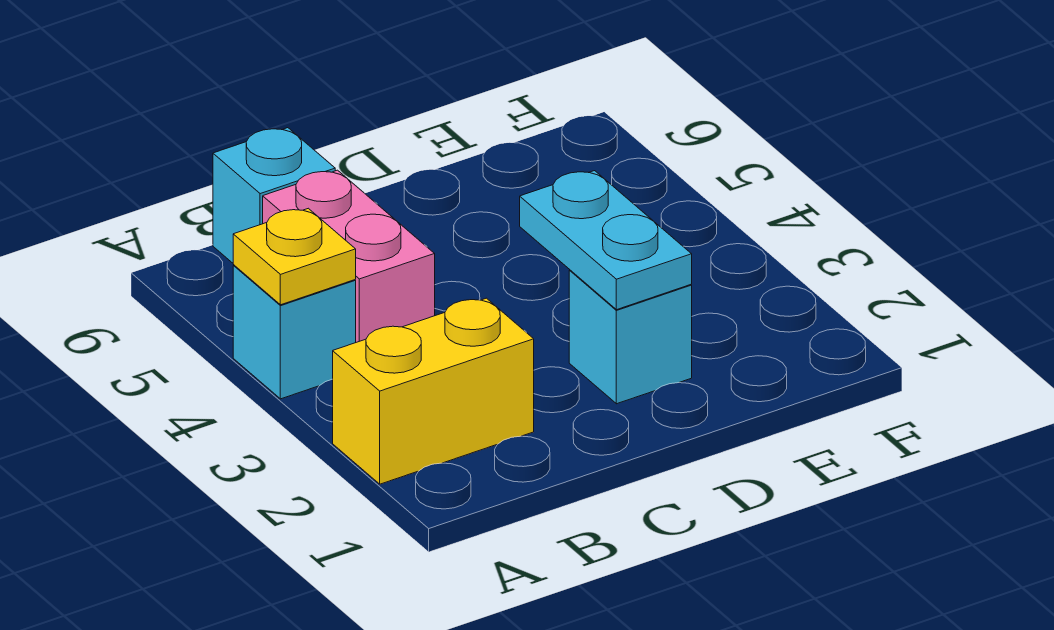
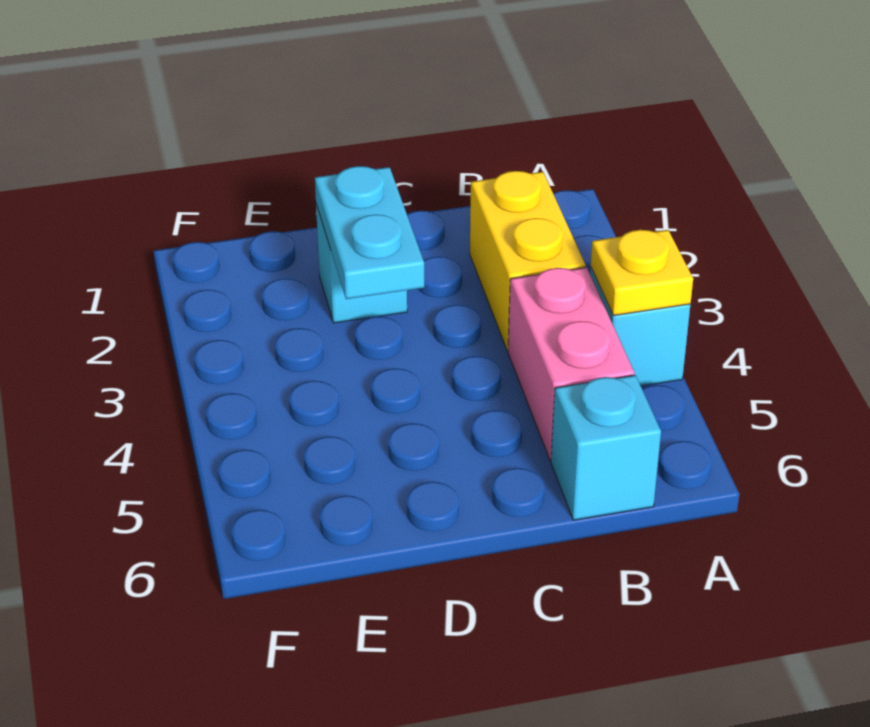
yellow brick A2:B2 level 1 -> yellow brick B2:B3 level 1

